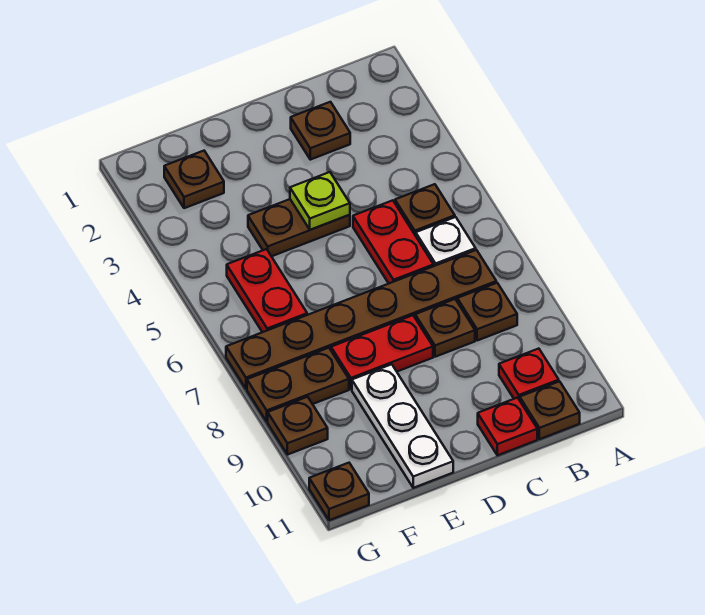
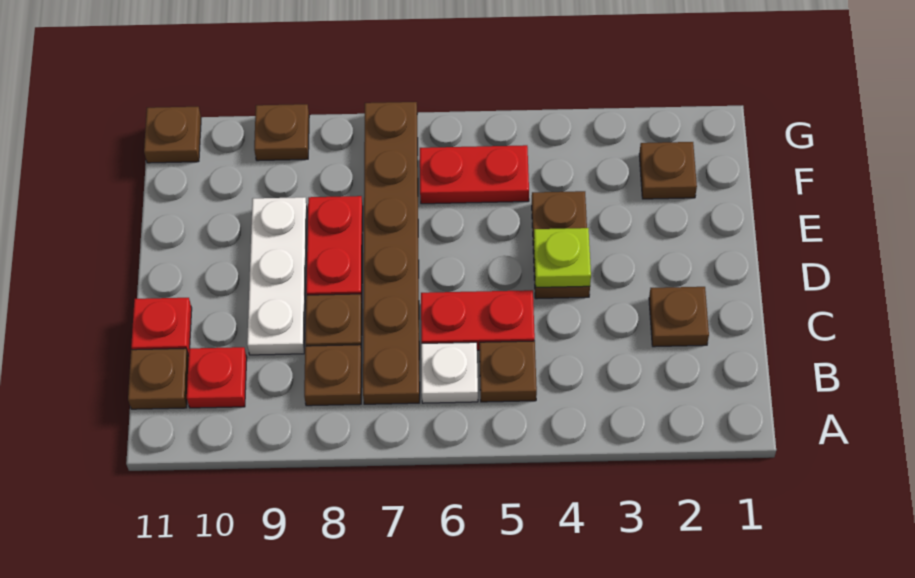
white plate E9:E11 level 1 -> white plate C9:E9 level 1
brown plate F8:G8 level 1 -> none

